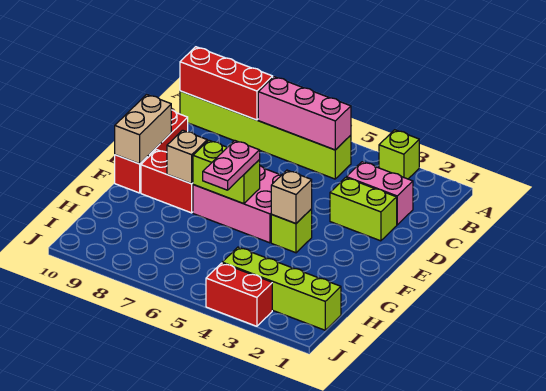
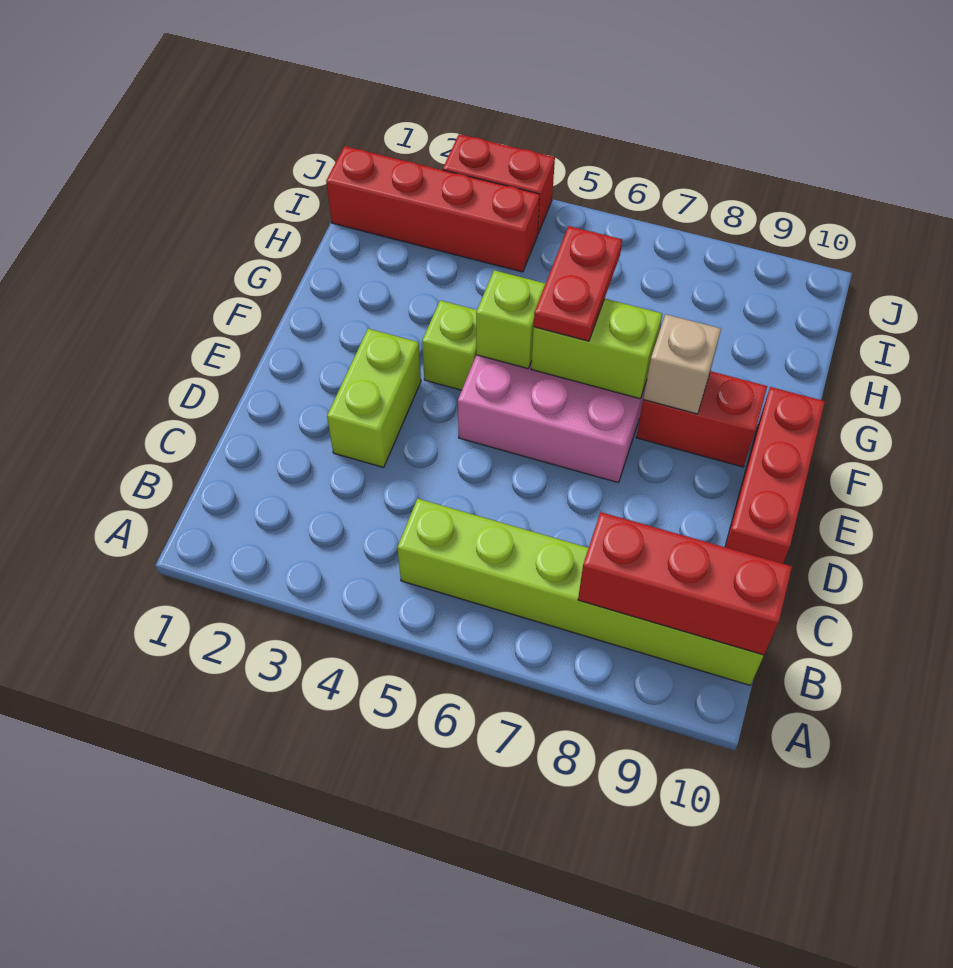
lime brick A3 level 1 -> lime brick F5 level 2
pink brick B5:B7 level 2 -> none
pink brick C2:C3 level 1 -> none
lime brick D2:D3 level 1 -> lime brick D3:E3 level 1
tan brick E10:F10 level 2 -> none
tan brick F4 level 2 -> none
pink plate F6:G6 level 3 -> red plate F6:G6 level 3
lime brick I1:I4 level 1 -> red brick I1:I4 level 1

